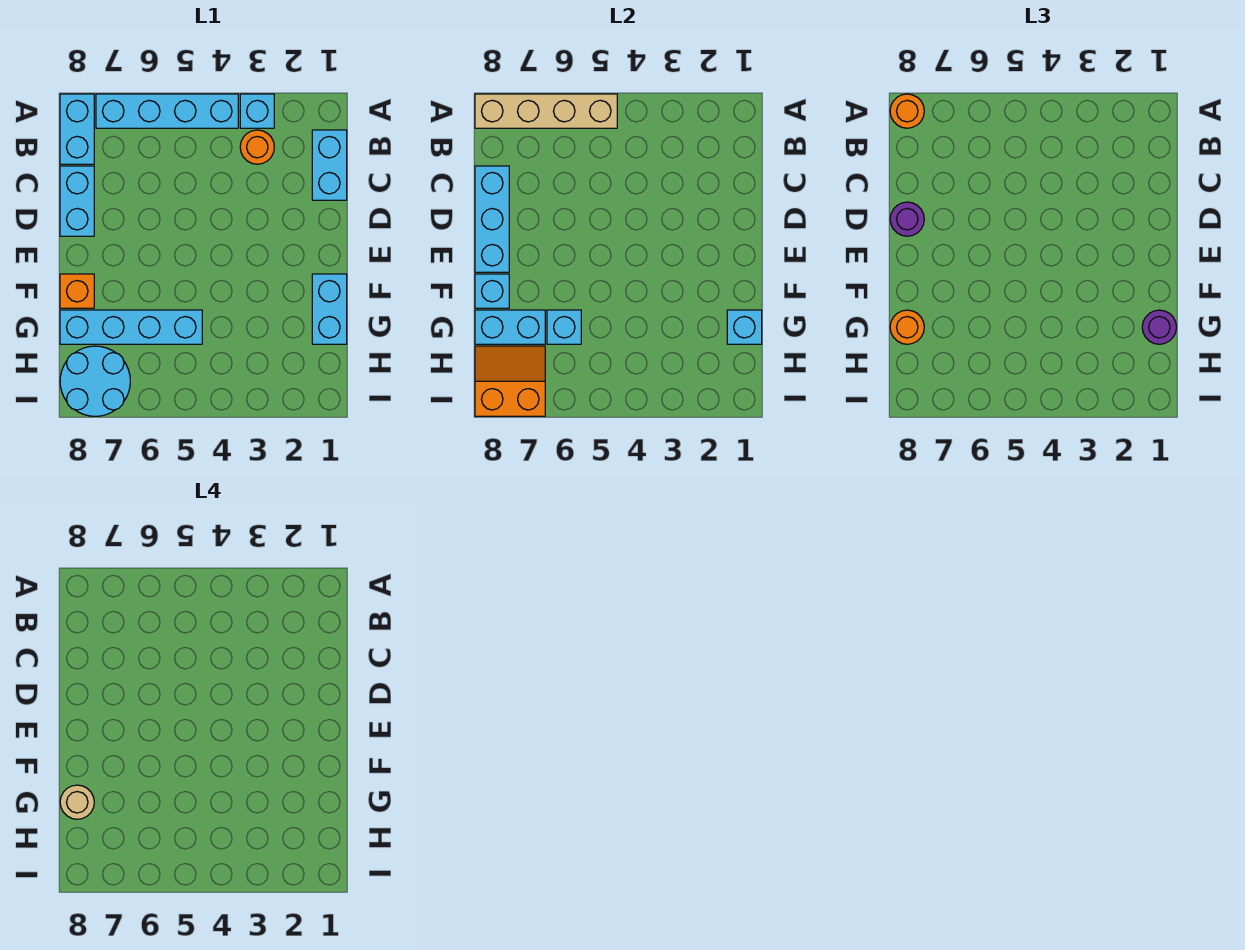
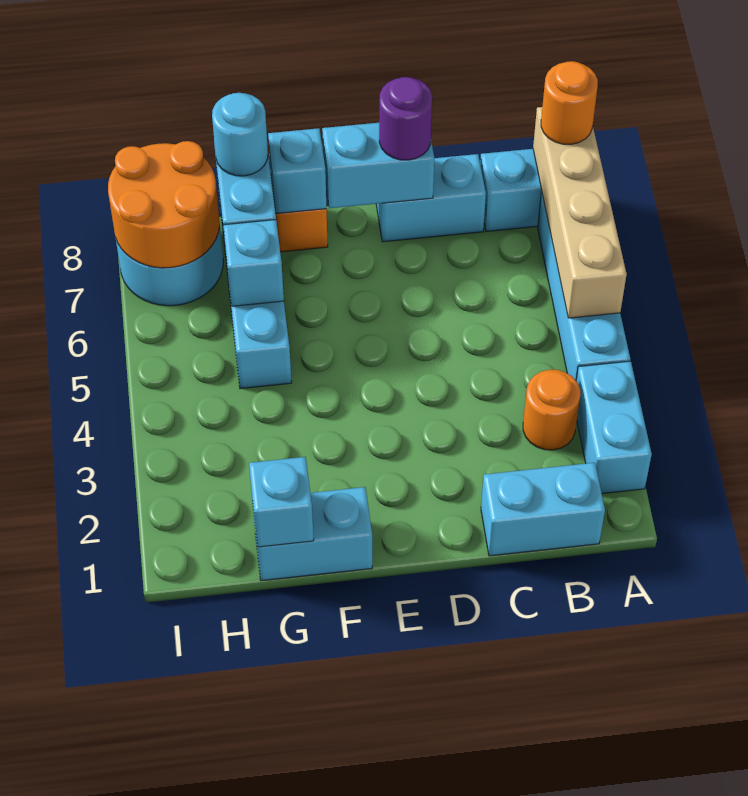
cyan brick A3 level 1 -> cyan brick A2:A3 level 1
cyan brick C8:E8 level 2 -> cyan brick D8:E8 level 2
purple round brick G1 level 3 -> none
orange round brick G8 level 3 -> cyan round brick G8 level 3
tan round brick G8 level 4 -> none
orange slope H7:I8 level 2 top I -> orange round brick H7:I8 level 2

